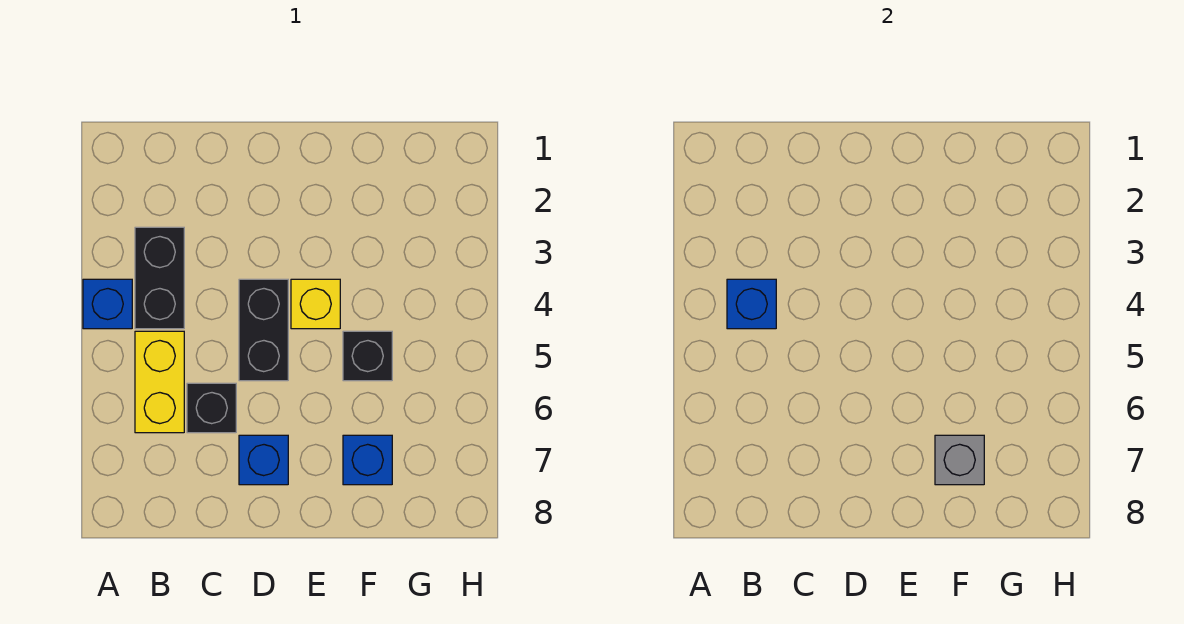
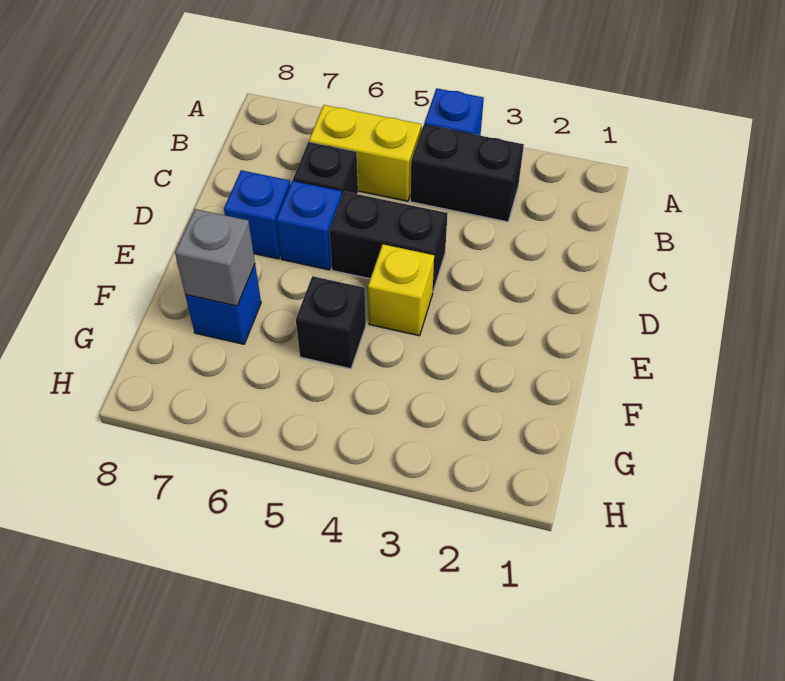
blue brick B4 level 2 -> blue brick D6 level 1

